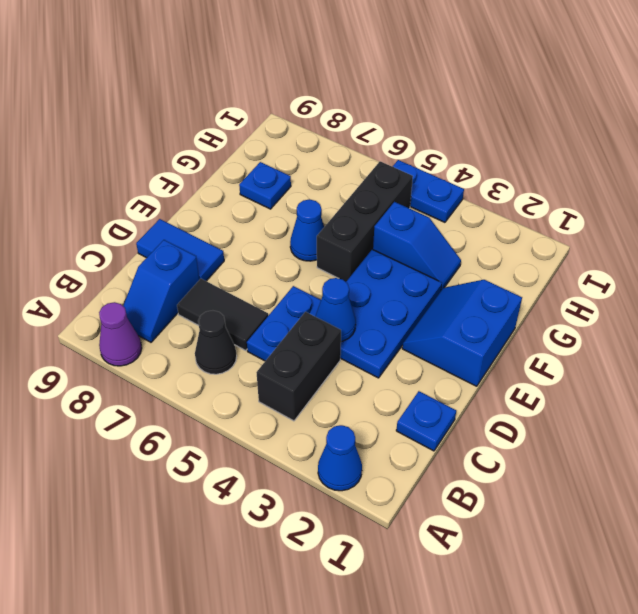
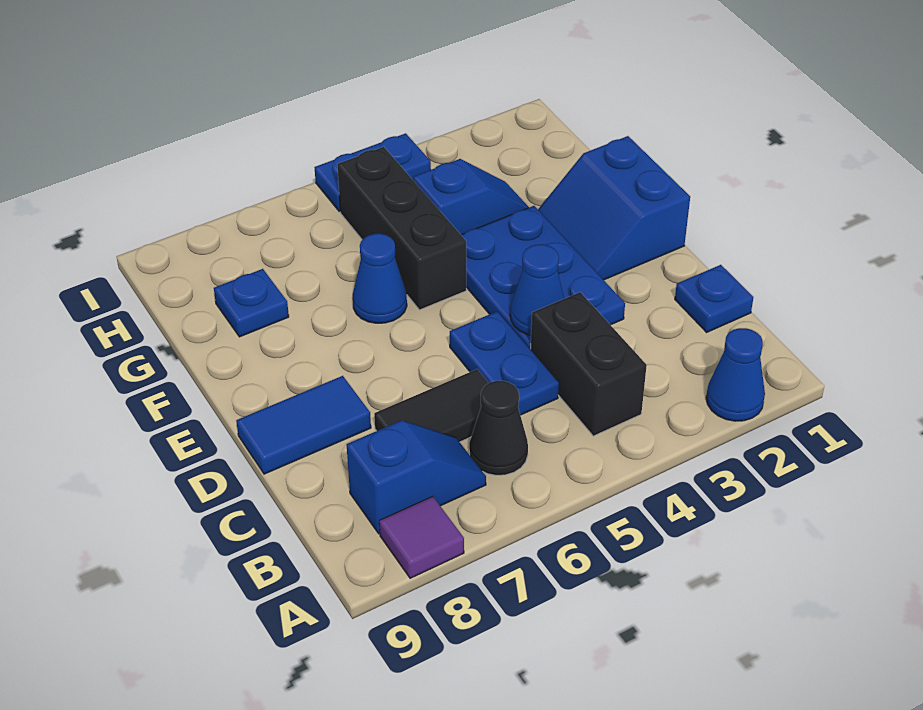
purple cone A8 level 1 -> purple tile A8 level 1
blue slope B8:C8 level 1 top C -> blue slope B7:B8 level 1 top 8

